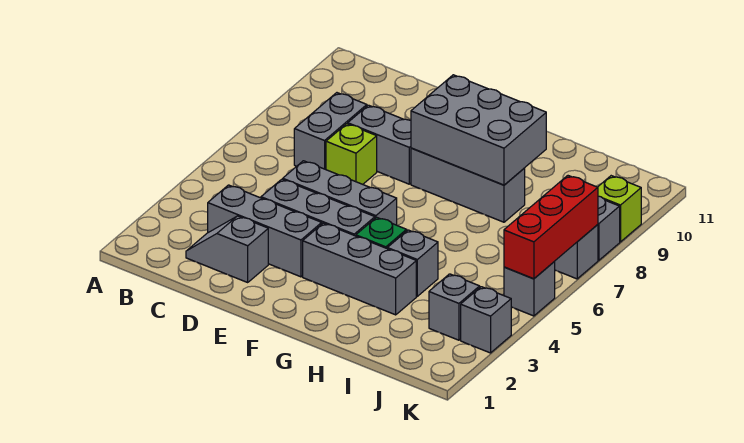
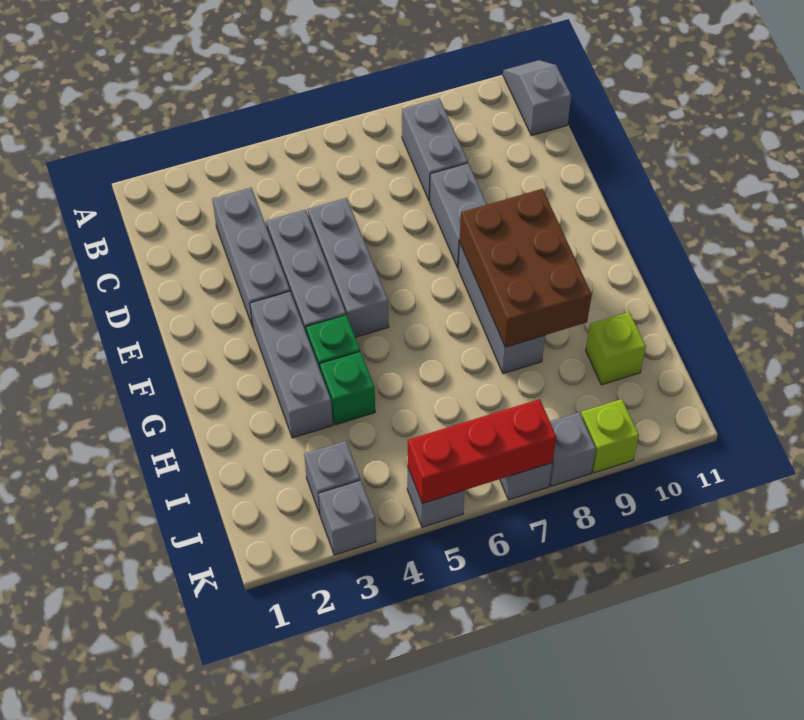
grey slope C2:D2 level 1 top D -> grey slope A11:B11 level 1 top B
grey brick C7:C8 level 1 -> grey brick B8:C8 level 1
lime brick D7 level 1 -> lime brick I10 level 1
grey brick F8:H9 level 2 -> brown brick F8:H9 level 2
grey brick H4 level 1 -> green brick H4 level 1

